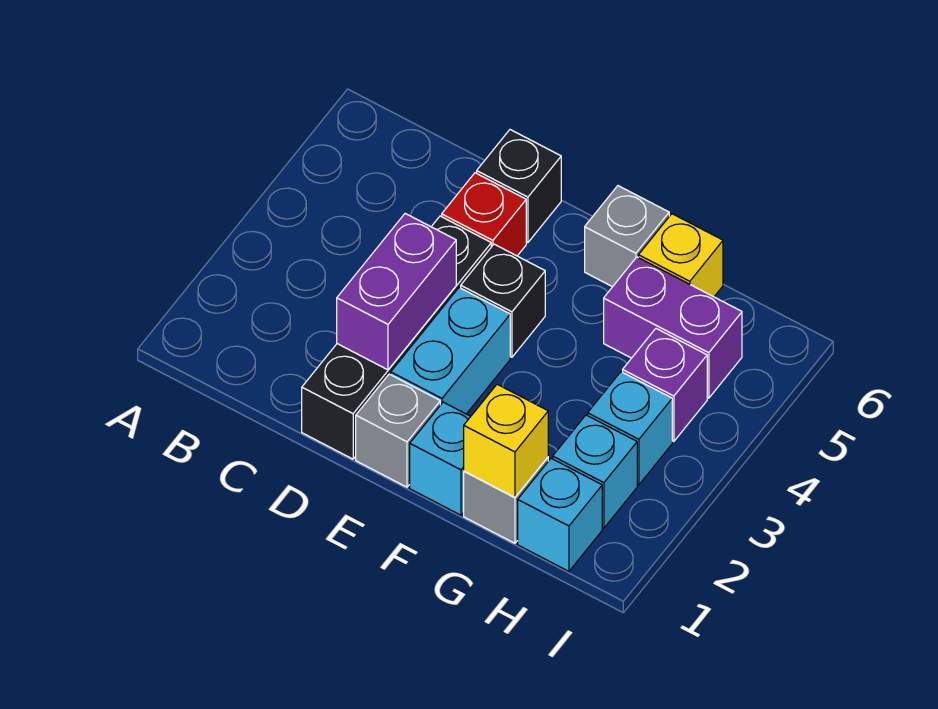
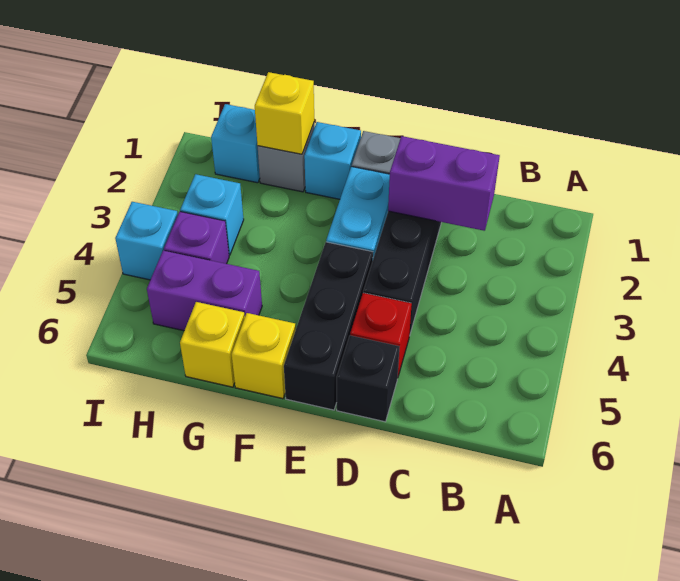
purple brick D2:D3 level 2 -> purple brick C2:D2 level 2
black brick E4 level 1 -> black brick E4:E6 level 1
grey brick F6 level 1 -> yellow brick F6 level 1
cyan brick H2 level 1 -> cyan brick I4 level 1

